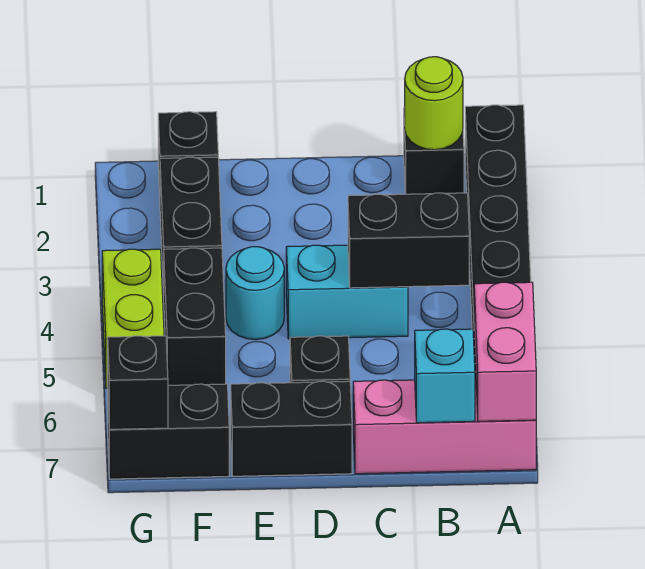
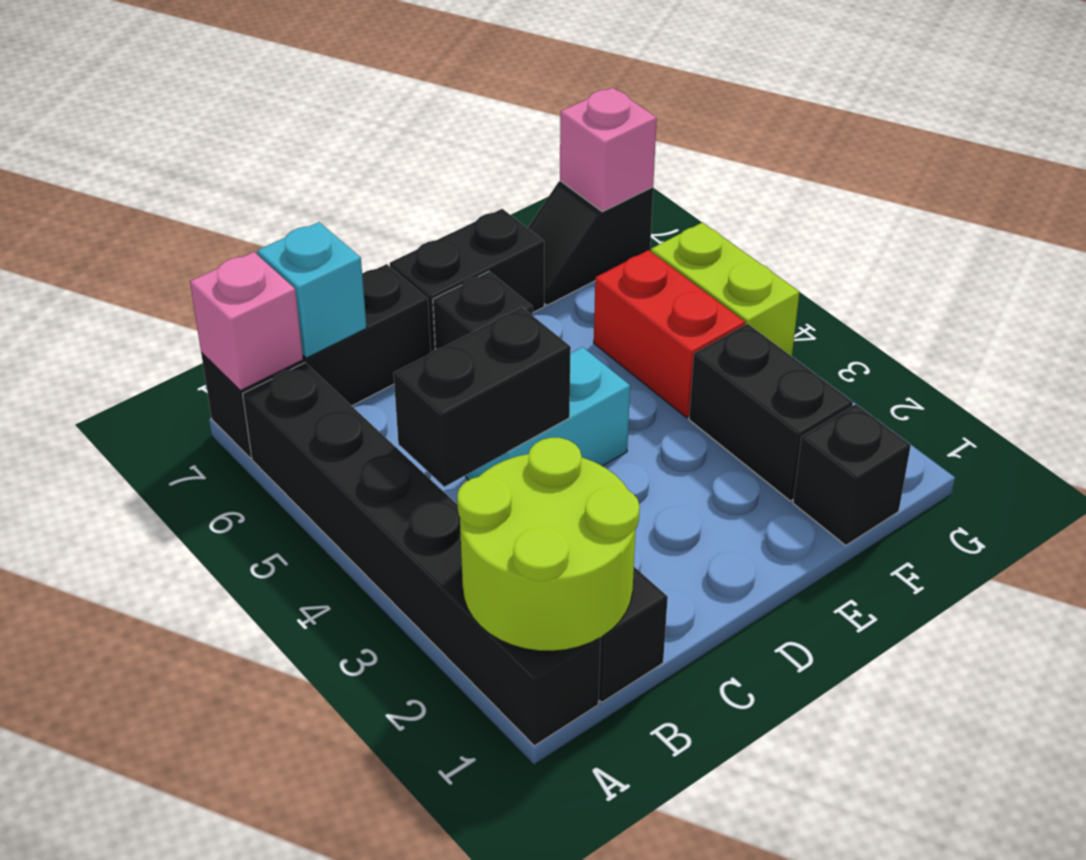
pink brick A6:A7 level 2 -> pink brick A7 level 2
pink brick A7:C7 level 1 -> black brick A7:C7 level 1
lime round brick B1 level 2 -> lime round brick A1:B2 level 2
cyan round brick E4 level 1 -> none
black brick F4:F5 level 1 -> red brick F4:F5 level 1
black brick F7:G7 level 1 -> black slope F7:G7 level 1 top G
black brick G7 level 2 -> pink brick G7 level 2

